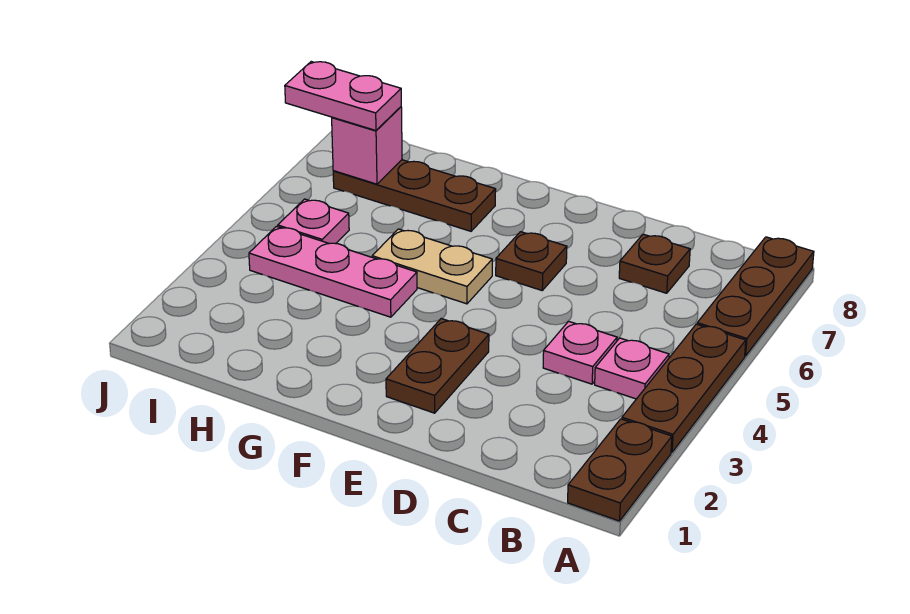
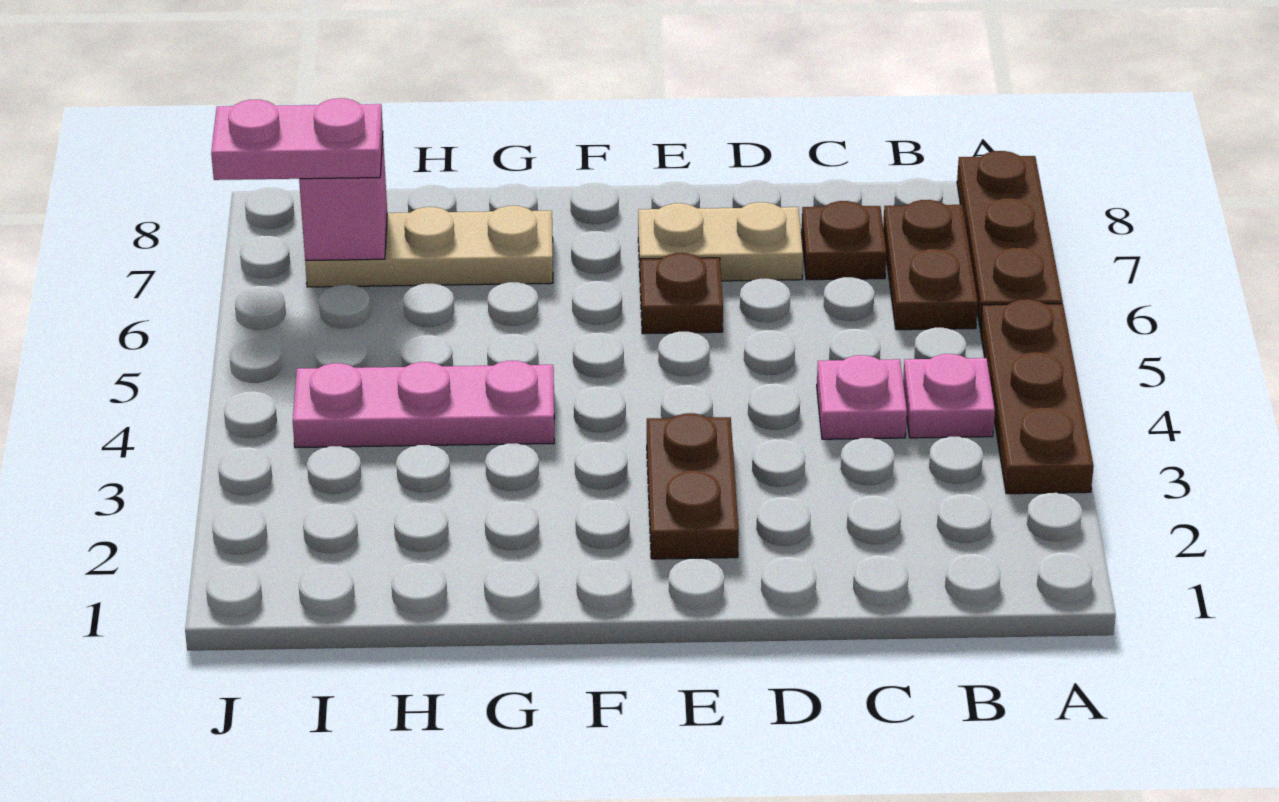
brown plate A1:A2 level 1 -> brown plate B6:B7 level 1
tan plate F5:G5 level 1 -> tan plate D7:E7 level 1
brown plate G7:I7 level 1 -> tan plate G7:I7 level 1
pink plate I5 level 1 -> none

